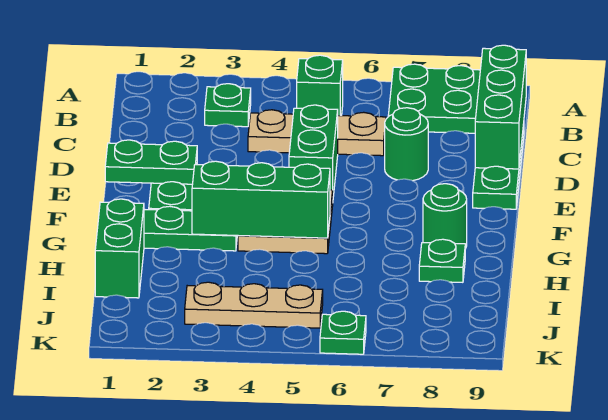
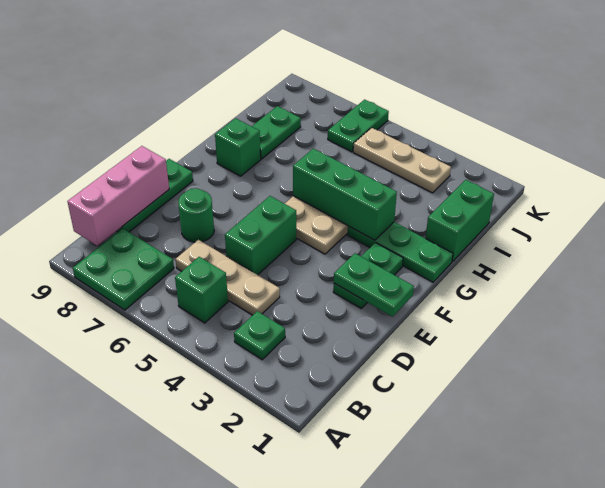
green brick B9:D9 level 2 -> pink brick B9:D9 level 2
green round brick G8 level 1 -> green brick G8 level 1
green plate H8 level 1 -> green plate H8:I8 level 1
green plate K6 level 1 -> green plate J6:K6 level 1

